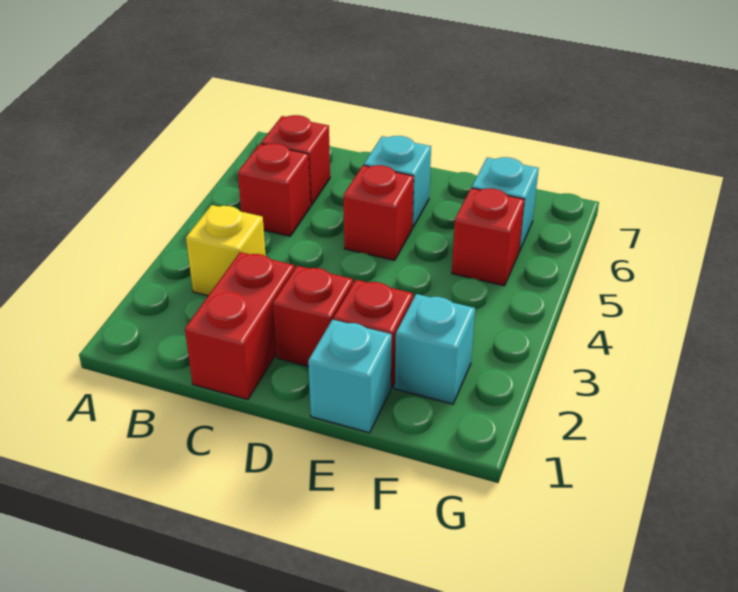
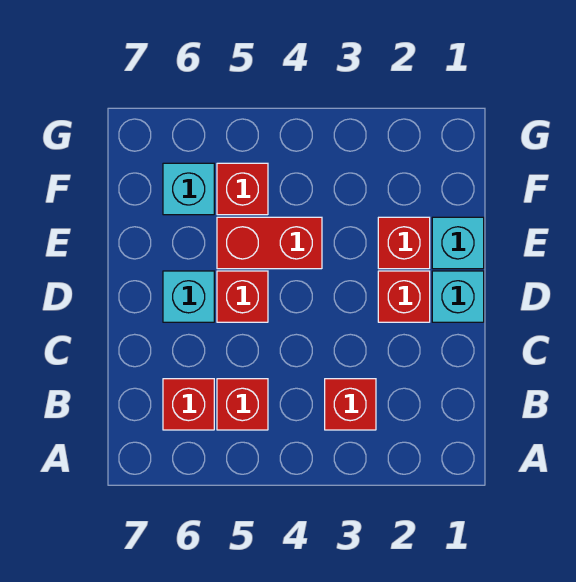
yellow brick B3 level 1 -> red brick B3 level 1
red brick C1:C2 level 1 -> red brick E4:E5 level 1
cyan brick F2 level 1 -> cyan brick D1 level 1

